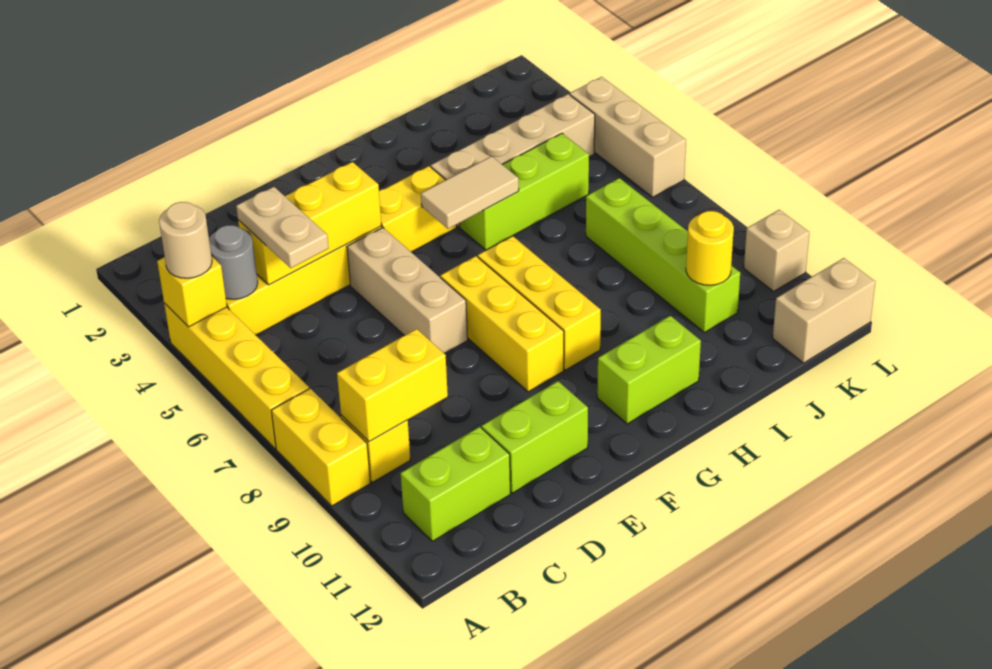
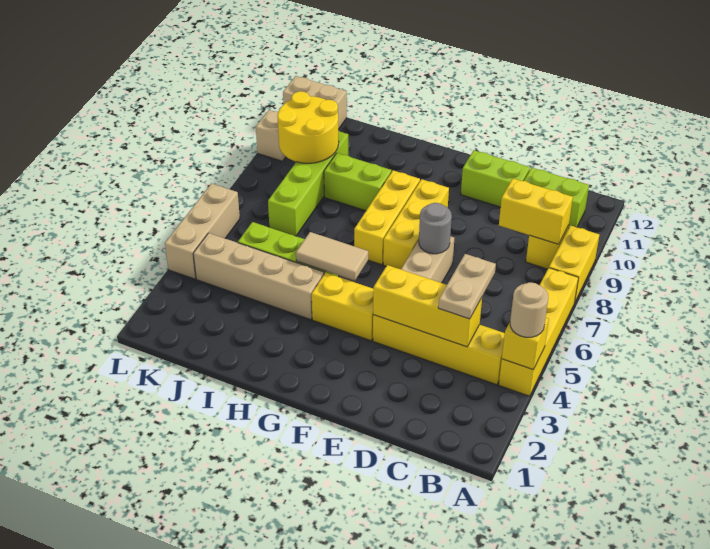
grey round brick B4 level 2 -> grey round brick E7 level 2
lime brick G11:H11 level 1 -> lime brick H9:I9 level 1
yellow round brick J10 level 2 -> yellow round brick J9:K10 level 2

